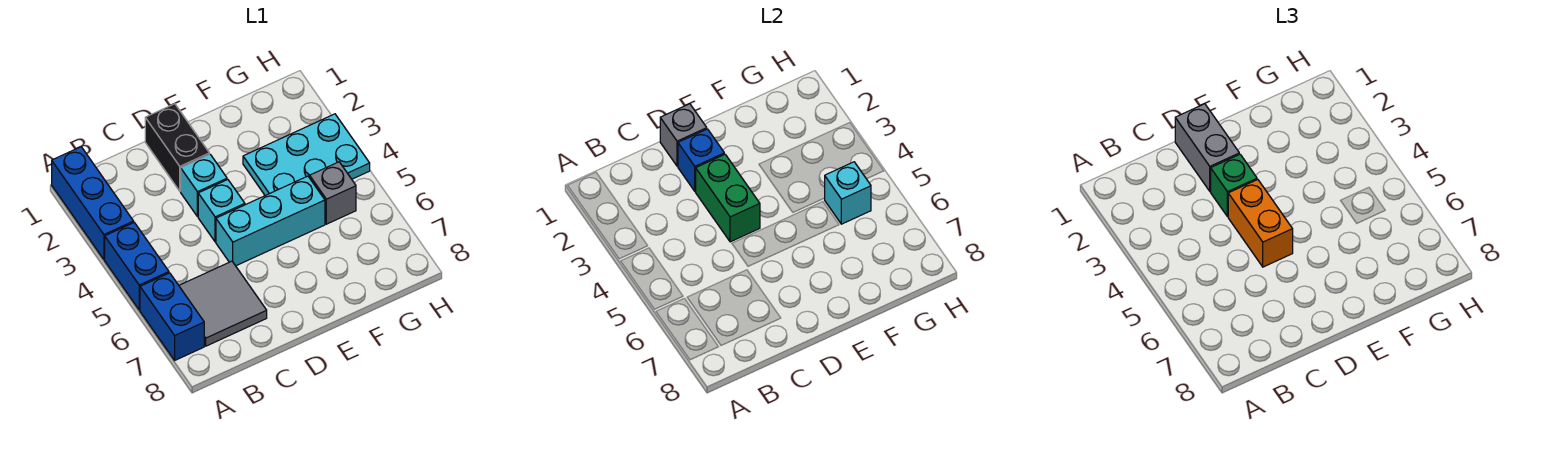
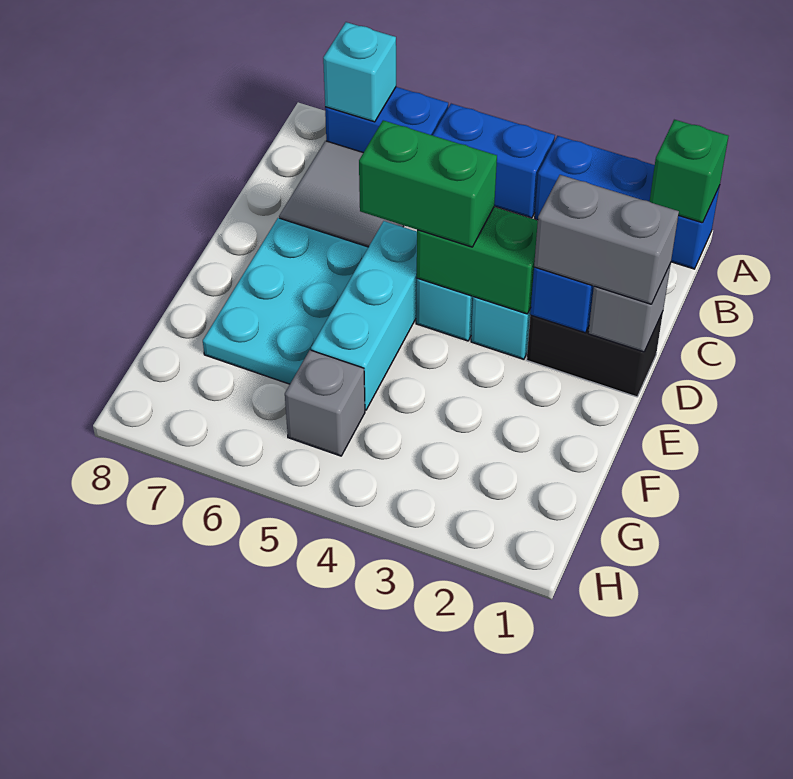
green brick D3 level 3 -> green brick A1 level 2
orange brick D4:D5 level 3 -> green brick D4:D5 level 3
cyan plate F3:H4 level 1 -> cyan plate D6:F7 level 1
cyan brick G5 level 2 -> cyan brick A7 level 2

